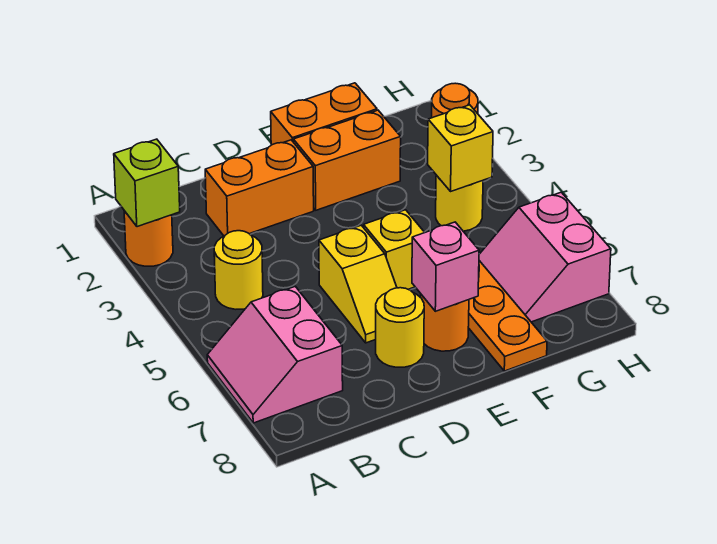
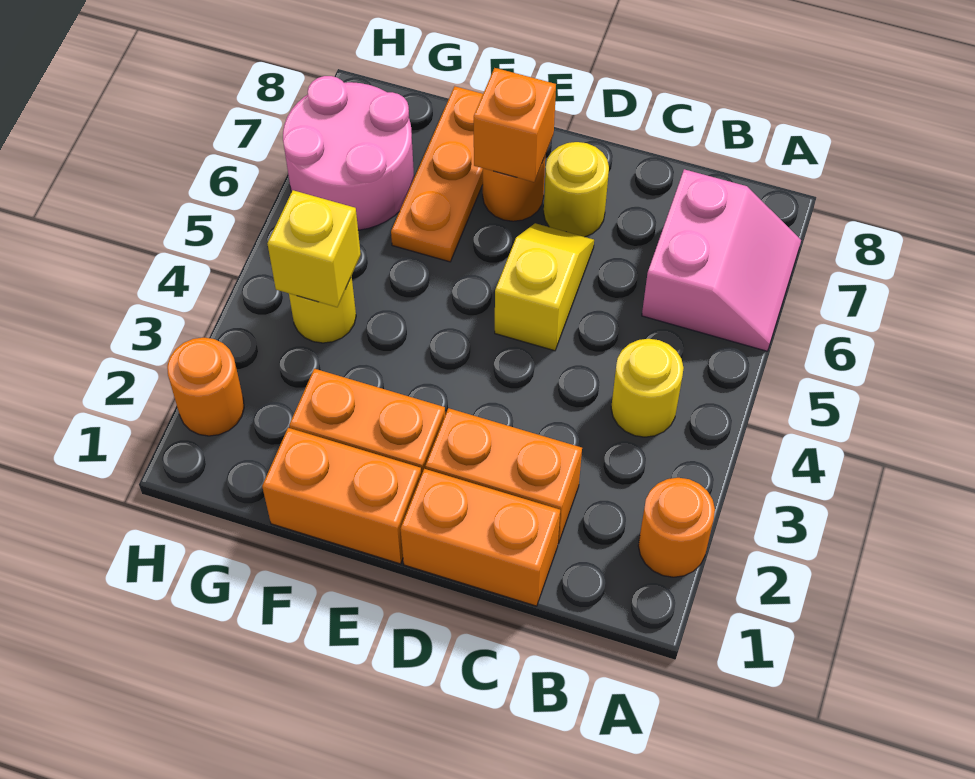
lime brick A2 level 2 -> none
none -> orange brick C1:D1 level 1
yellow brick E5 level 1 -> none
pink brick E7 level 2 -> orange brick E7 level 2
pink slope G6:H7 level 1 top H -> pink round brick G6:H7 level 1

